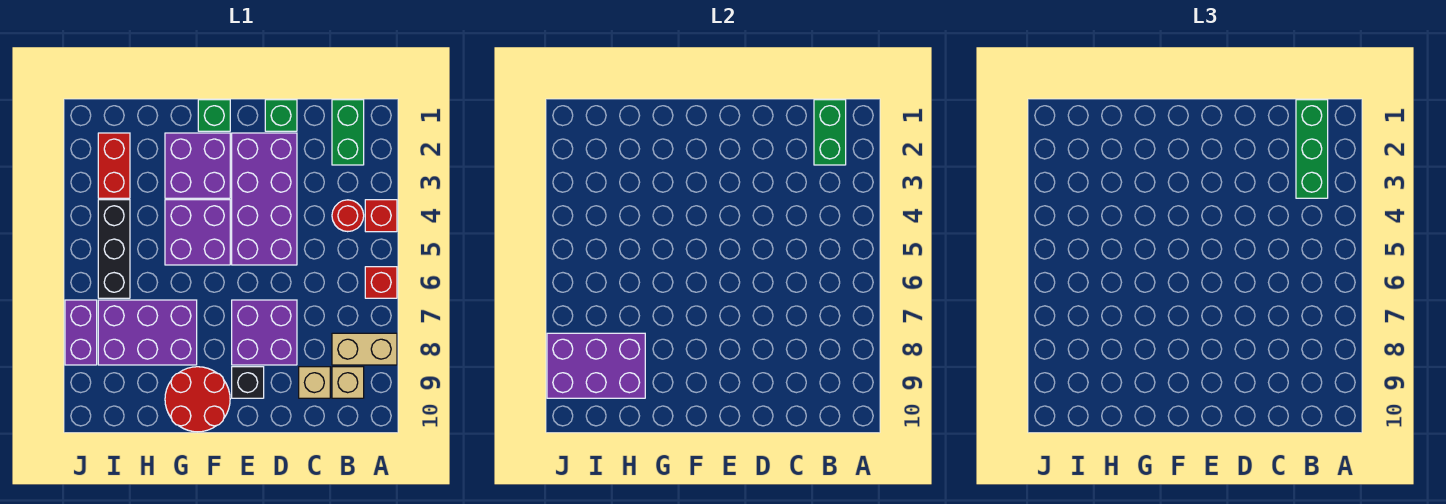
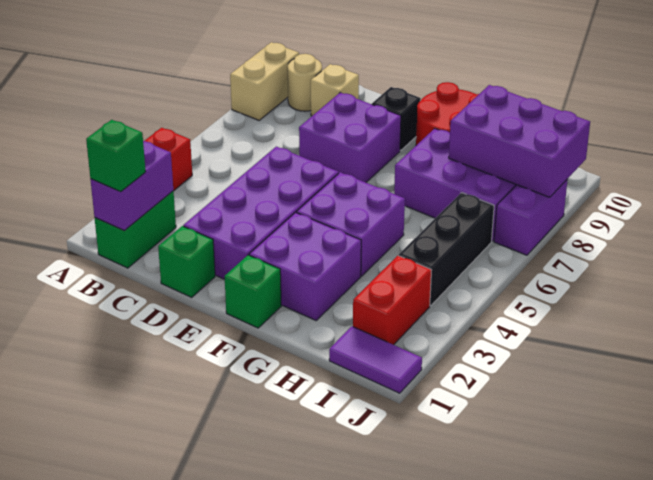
red brick A6 level 1 -> none
tan brick A8:B8 level 1 -> tan brick A8:A9 level 1
green brick B1:B2 level 2 -> purple brick B1:B2 level 2
green brick B1:B3 level 3 -> green brick B1 level 3
red round brick B4 level 1 -> none
tan brick B9 level 1 -> tan round brick B9 level 1
none -> purple tile I1:J1 level 1

